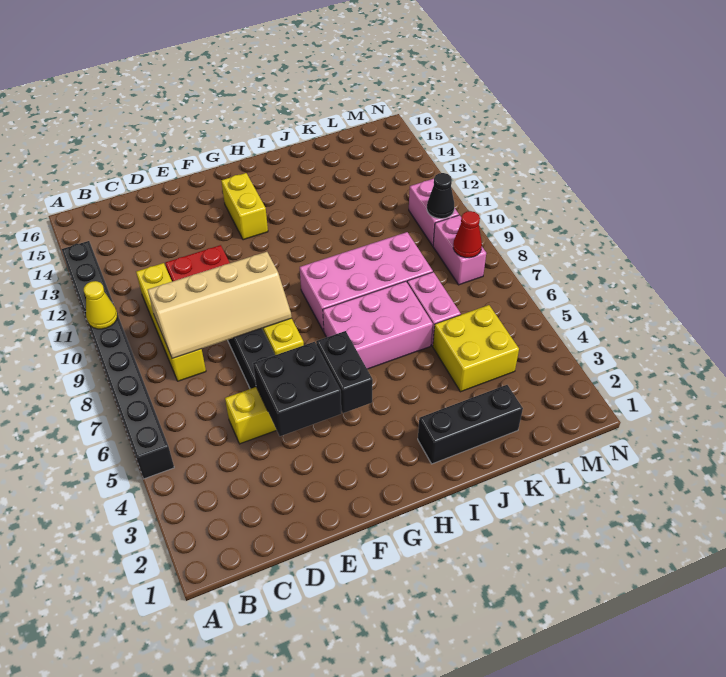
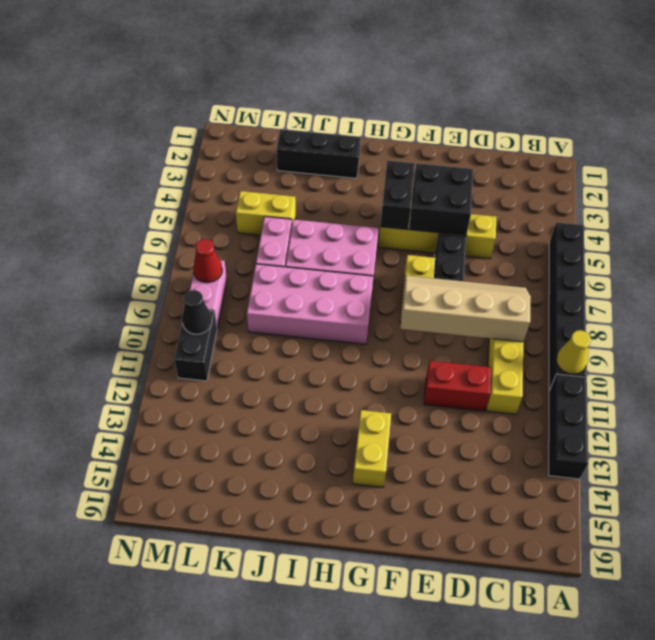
yellow brick K4:L5 level 1 -> yellow brick K5:L5 level 1
pink brick M10:M11 level 1 -> black brick M10:M11 level 1

